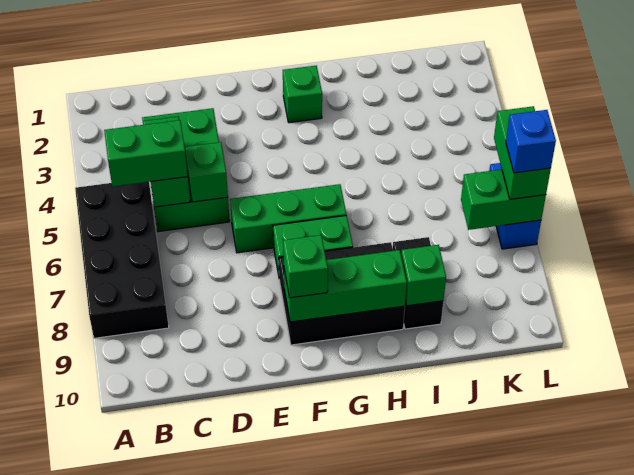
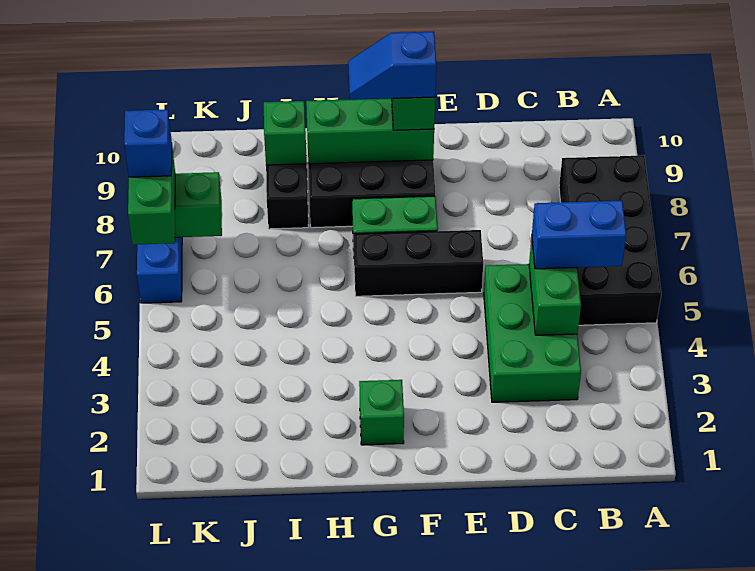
green brick B5:C5 level 3 -> blue brick B5:C5 level 3
green brick D5 level 2 -> none
green brick E6:G6 level 1 -> black brick E6:G6 level 1
none -> blue slope F9:G9 level 4 top F

